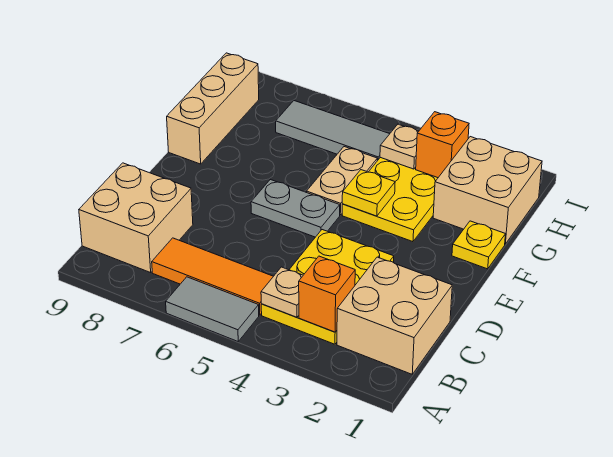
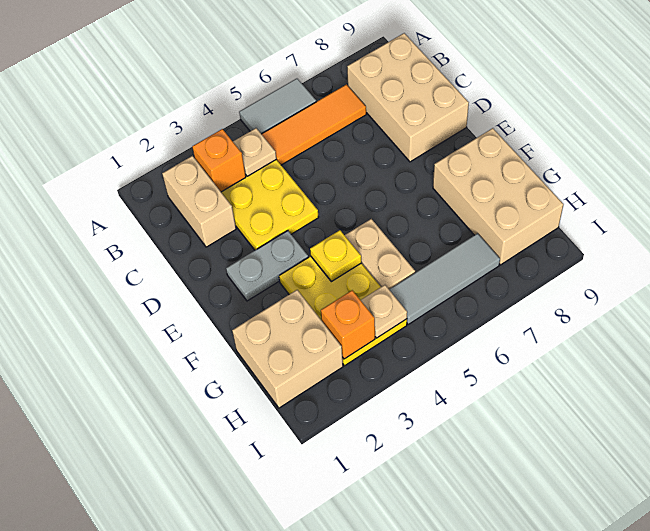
tan brick B1:C2 level 1 -> tan brick B2:C2 level 1
tan brick B8:C9 level 1 -> tan brick B8:D9 level 1
grey plate E5:E6 level 1 -> grey plate E2:E3 level 1
yellow plate F1 level 1 -> none
tan brick F9:H9 level 1 -> tan brick F8:H9 level 1

